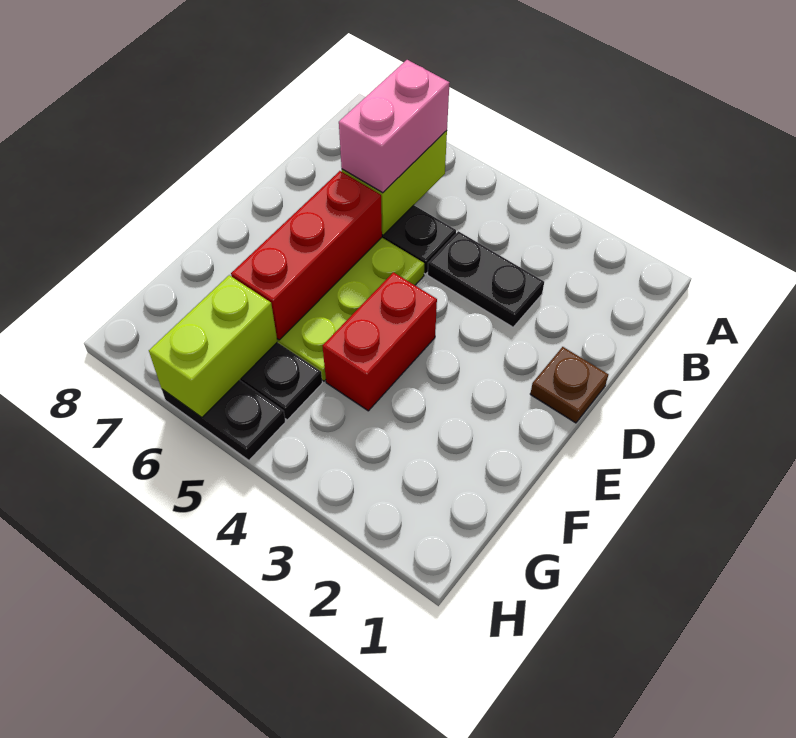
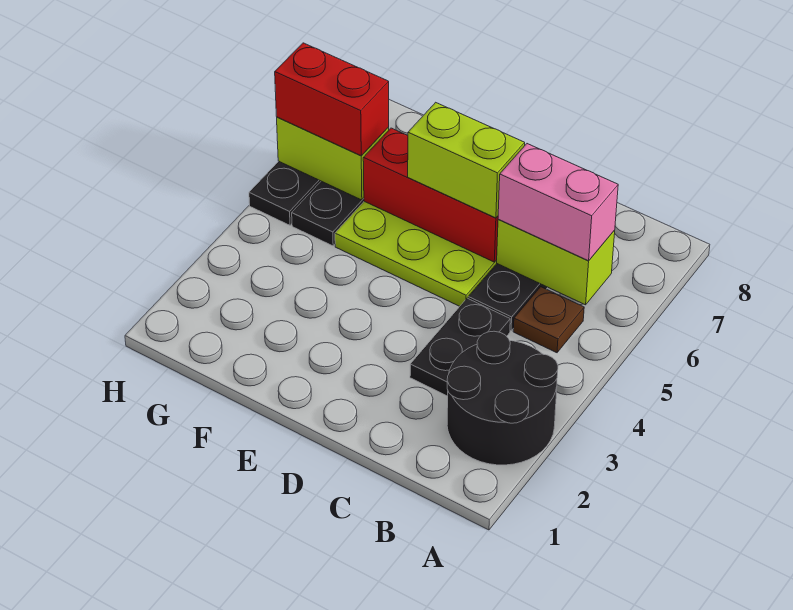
none -> black round brick A2:B3 level 1
brown plate D1 level 1 -> brown plate B5 level 1
none -> lime brick D6:E6 level 3
red brick E4:F4 level 1 -> red brick G6:H6 level 3

